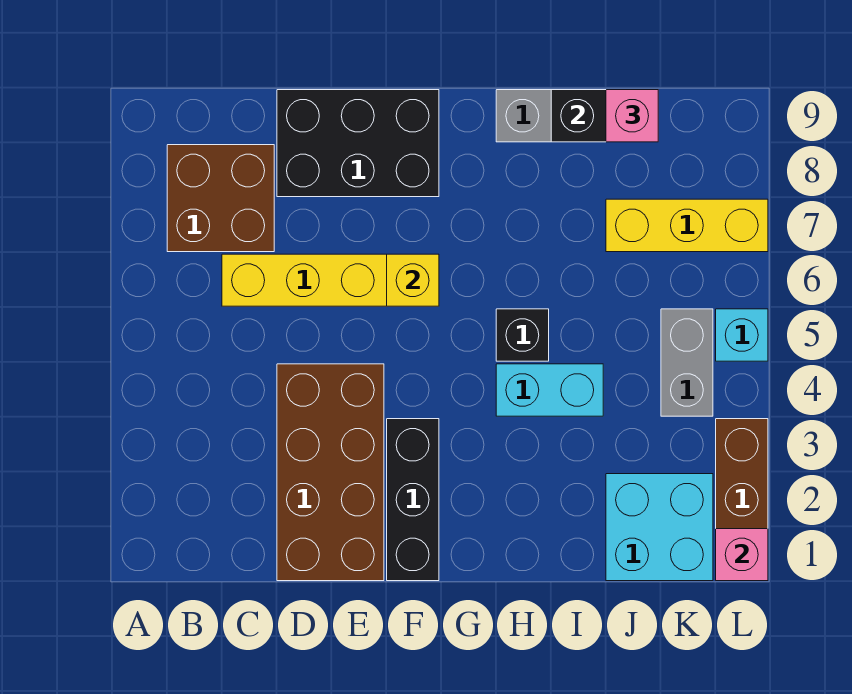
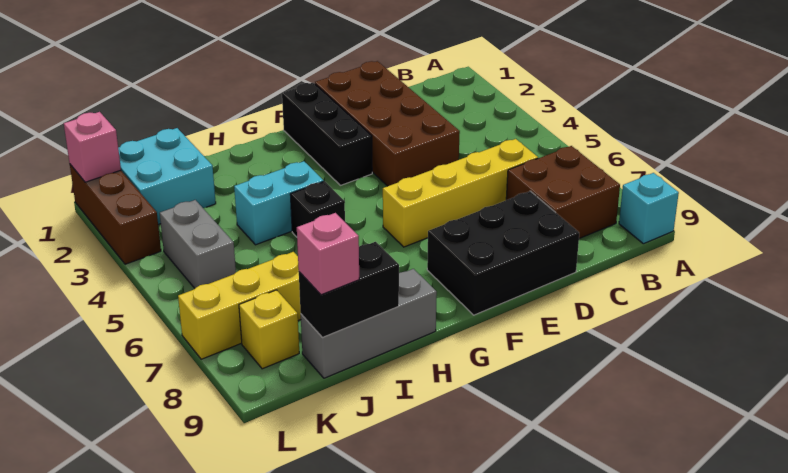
yellow brick F6 level 2 -> yellow brick K8 level 1
cyan brick L5 level 1 -> cyan brick A9 level 1

